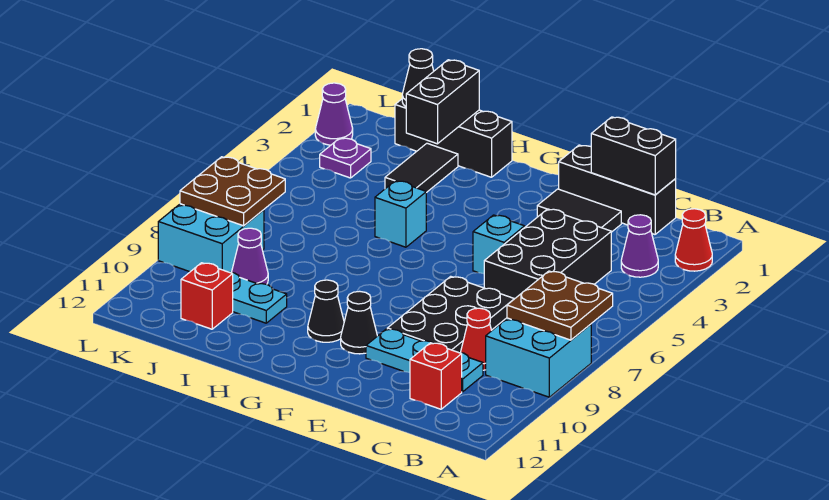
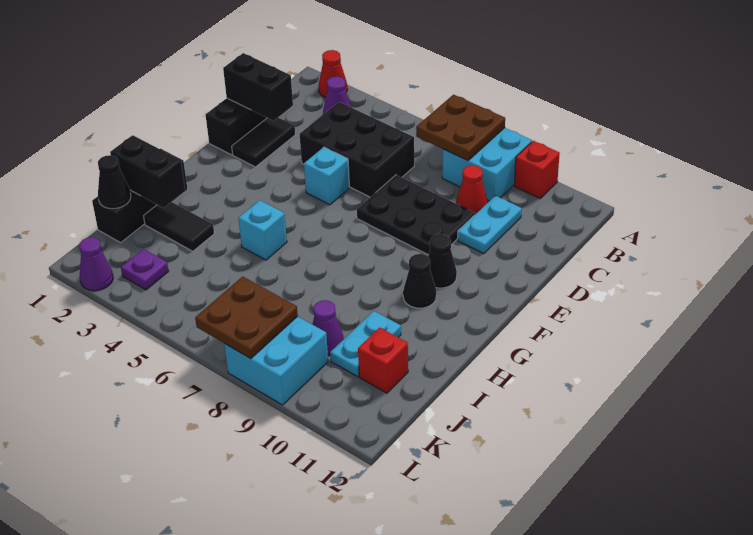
black brick C1:D1 level 2 -> black brick D1:D2 level 2
cyan plate C10:E10 level 1 -> cyan plate C10:D10 level 1
red brick C11 level 1 -> red brick A10 level 1

